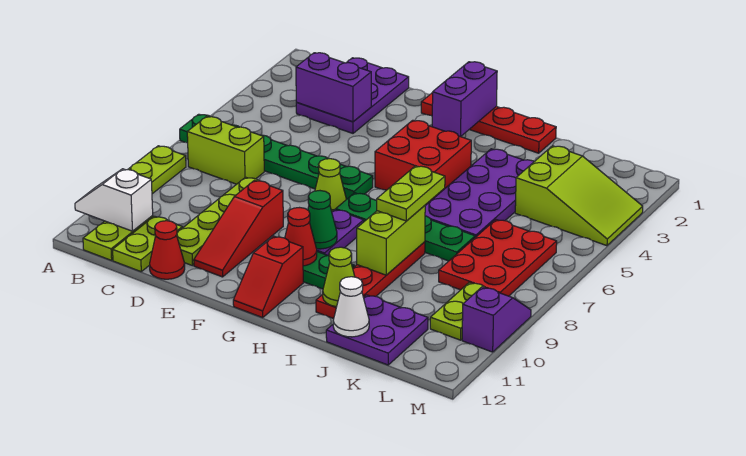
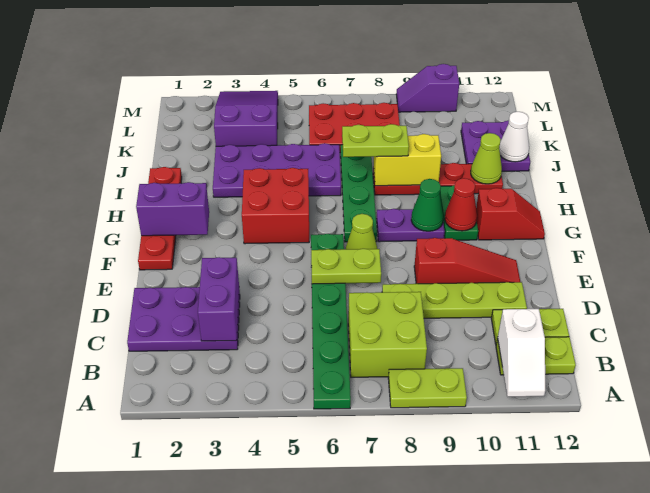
lime brick B7:C7 level 1 -> lime brick B7:C8 level 1
red cone D12 level 1 -> none
lime brick I8:I9 level 2 -> yellow brick I8:I9 level 2
lime slope K3:M4 level 1 top K -> purple slope K3:M4 level 1 top K
lime plate L9:L10 level 1 -> lime plate E6:E7 level 2

